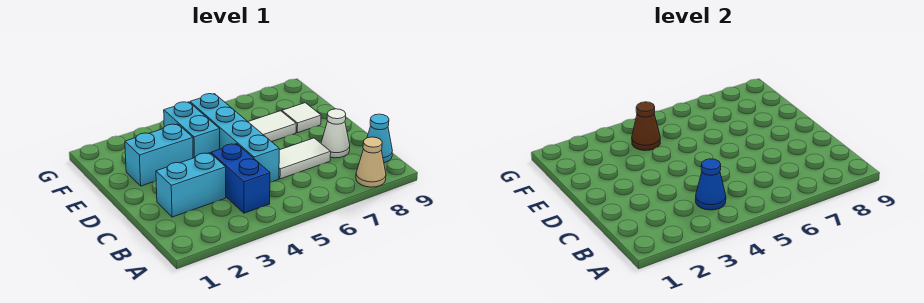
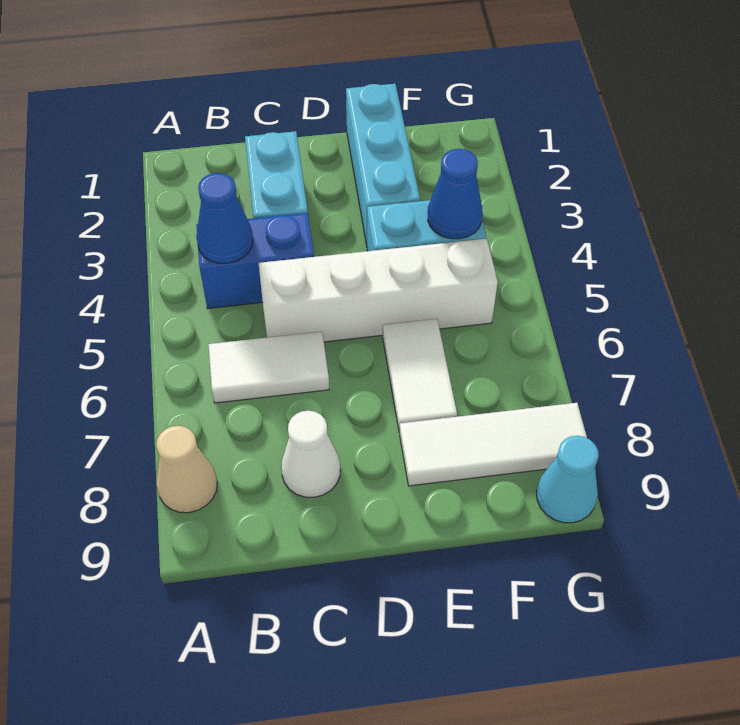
cyan cone B9 level 1 -> cyan cone G9 level 1
cyan brick C5:F5 level 1 -> white brick C5:F5 level 1
white tile C6:C7 level 1 -> white tile B6:C6 level 1
cyan brick E2:E3 level 1 -> cyan brick E1:E3 level 1
white tile E8 level 1 -> white tile E8:G8 level 1
brown cone F4 level 2 -> blue cone F4 level 2

